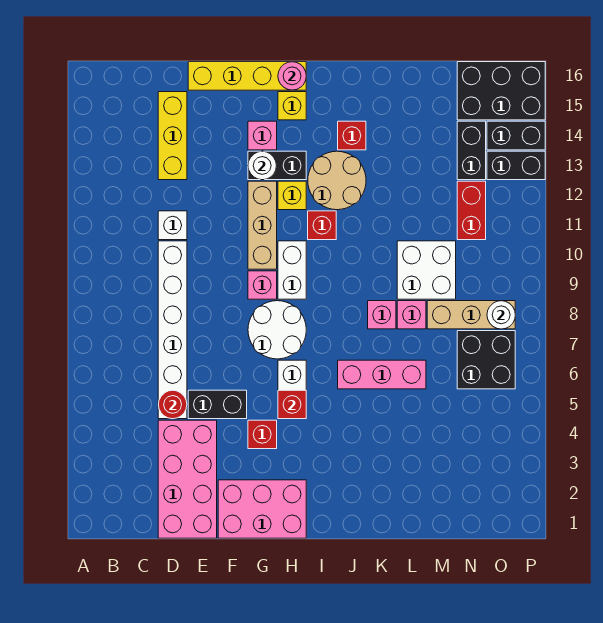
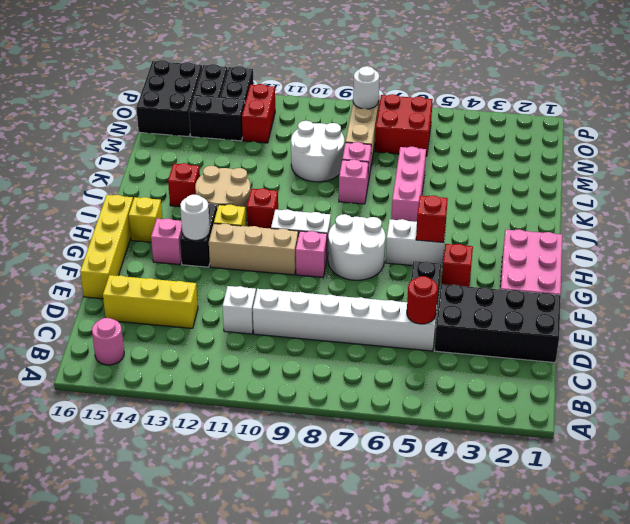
pink brick D1:E4 level 1 -> black brick D1:E4 level 1
pink round brick H16 level 2 -> pink round brick B15 level 1
white brick L9:M10 level 1 -> white round brick L9:M10 level 1
black brick N6:O7 level 1 -> red brick N6:O7 level 1
red brick N11:N12 level 1 -> red brick N12:O12 level 1

